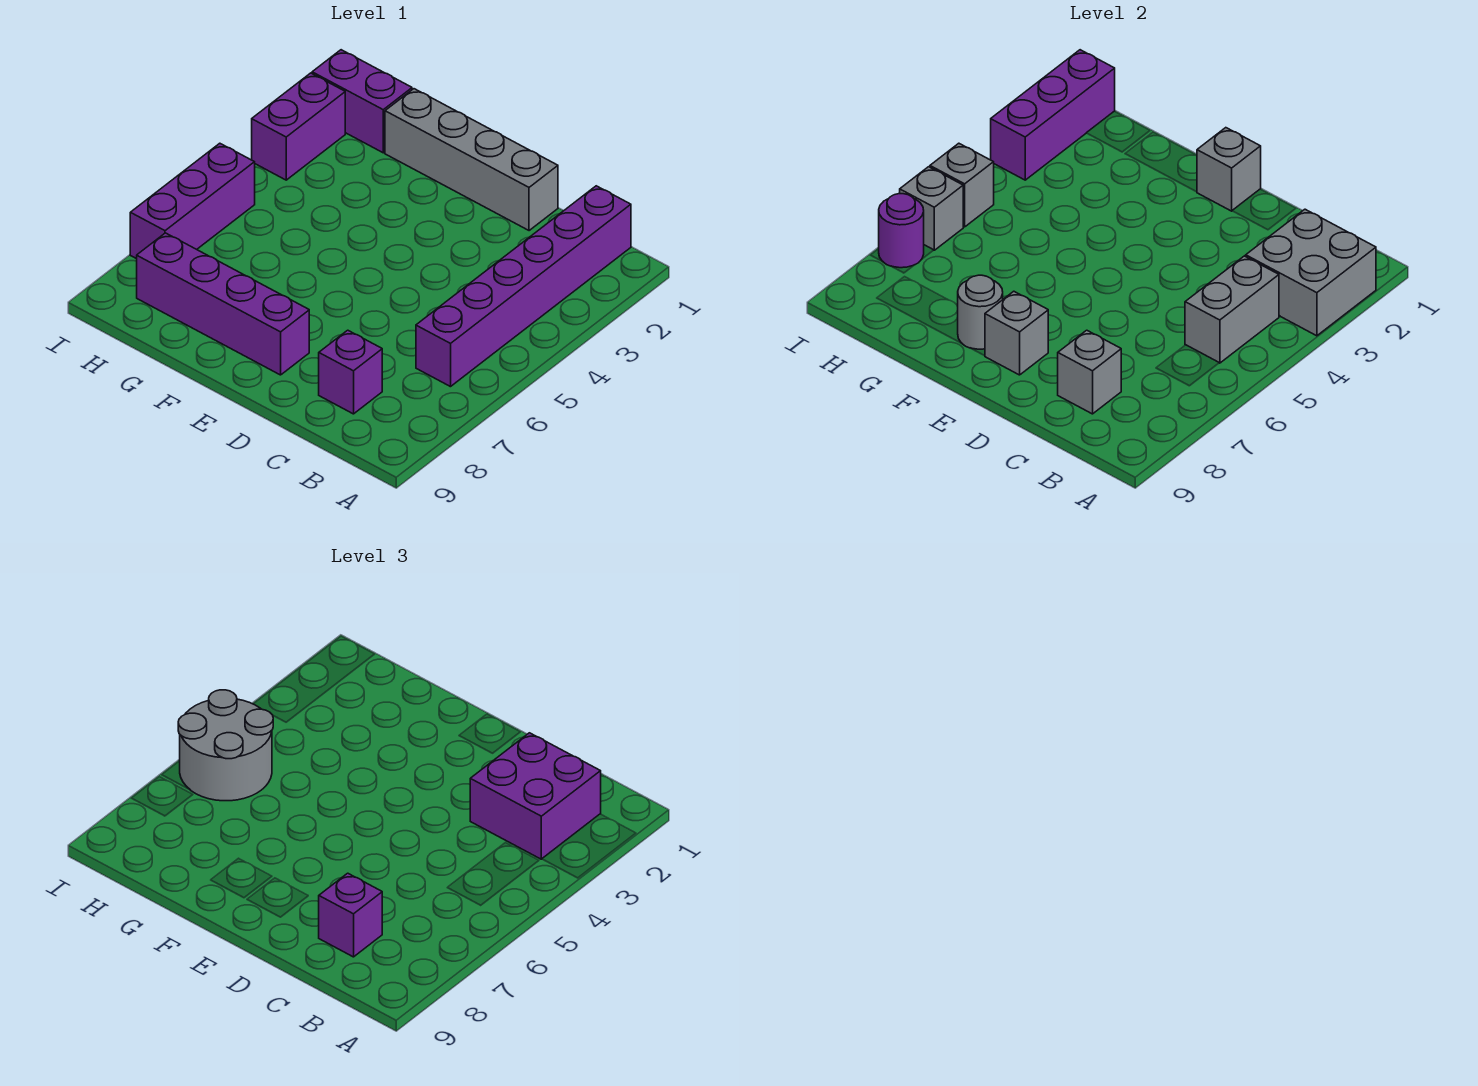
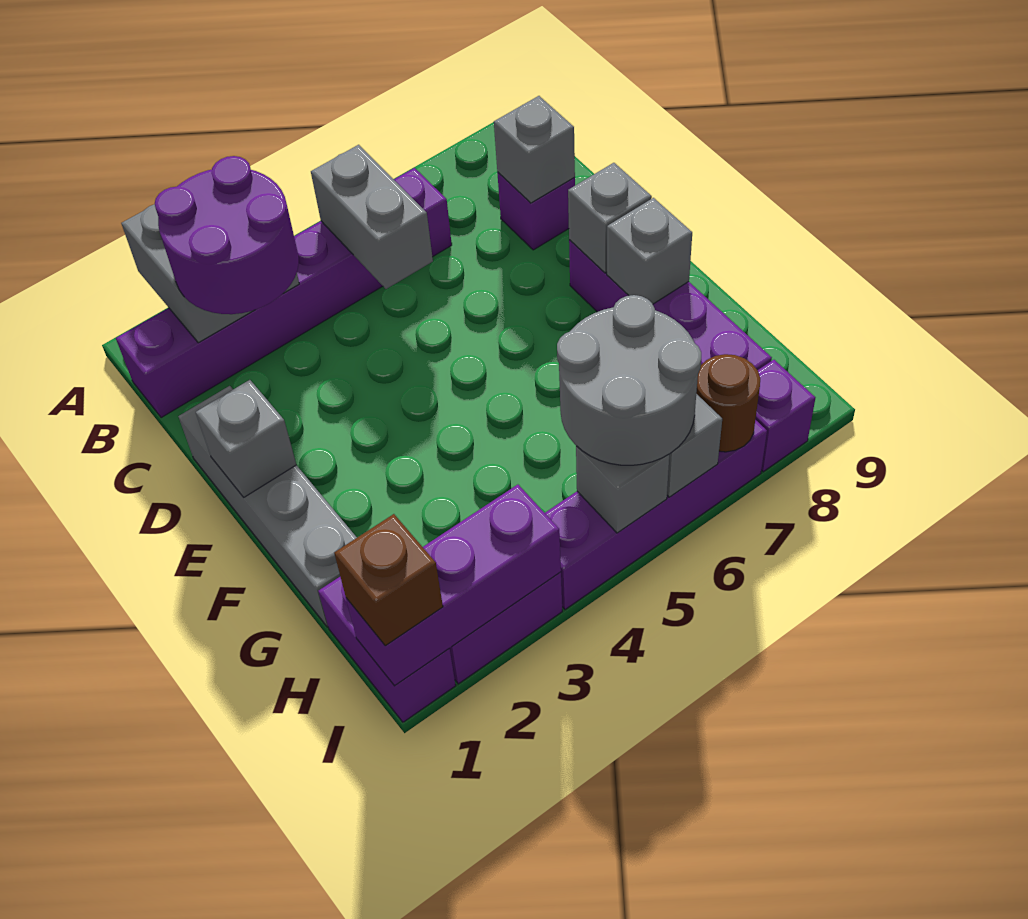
purple brick B2:C3 level 3 -> purple round brick B2:C3 level 3
grey brick B4:B5 level 2 -> grey brick B5:C5 level 2
purple brick C8 level 3 -> purple brick I8 level 1
grey round brick F8 level 2 -> grey brick F8 level 2
none -> brown brick I1 level 3
purple brick I5:I7 level 1 -> purple brick I4:I7 level 1
purple round brick I7 level 2 -> brown round brick I7 level 2

